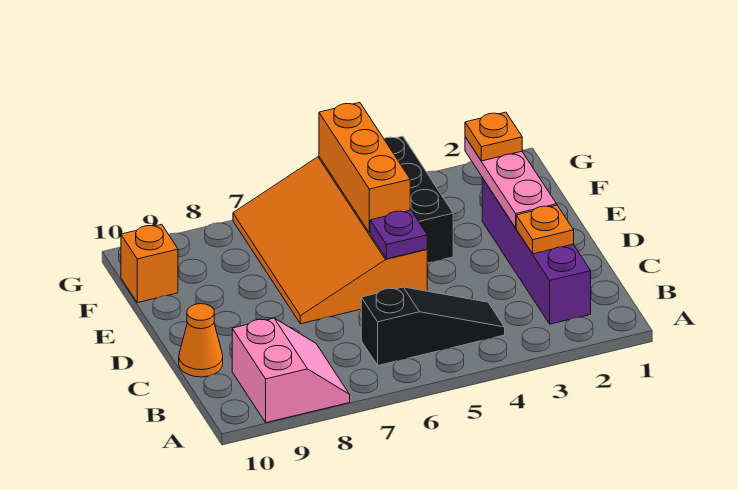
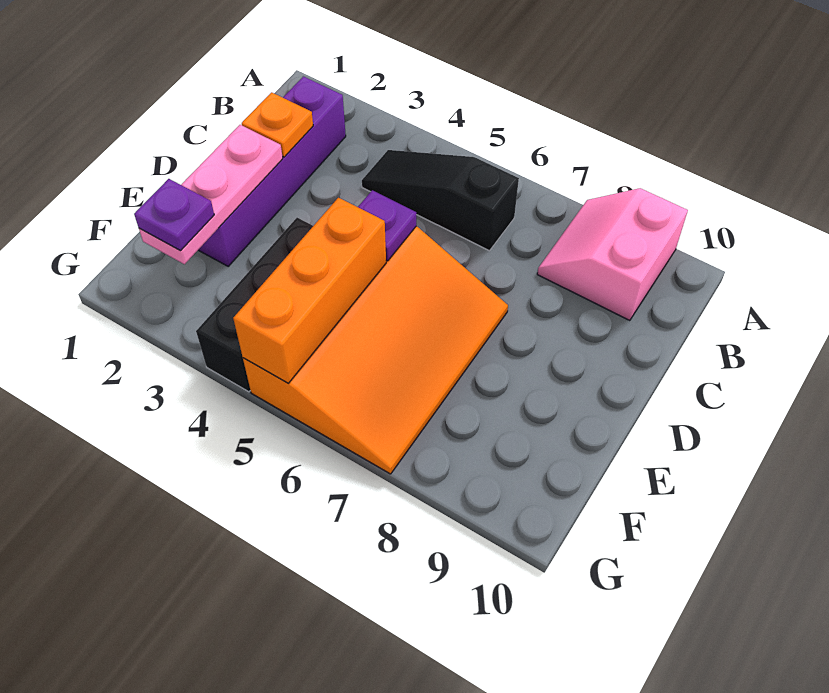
orange cone C10 level 1 -> none
orange plate F2 level 3 -> purple plate F2 level 3
orange brick F10 level 1 -> none

